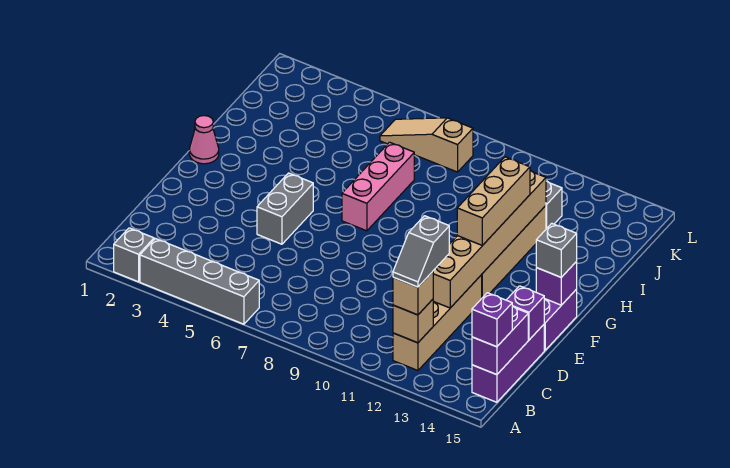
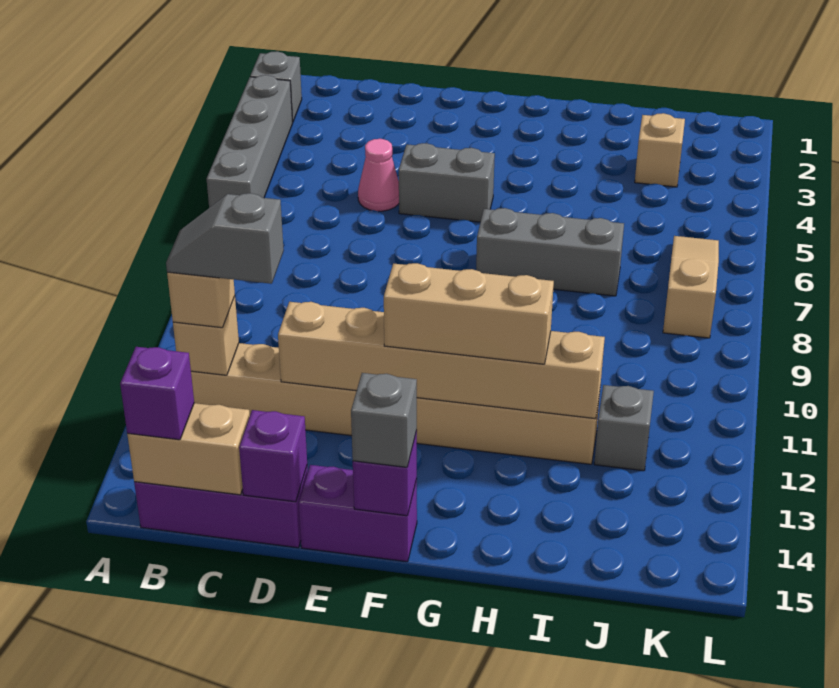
purple brick B15:C15 level 2 -> tan brick B15:C15 level 2
pink cone G1 level 1 -> pink cone D5 level 1
pink brick G7:I7 level 1 -> grey brick G7:I7 level 1
none -> tan brick J3 level 1

